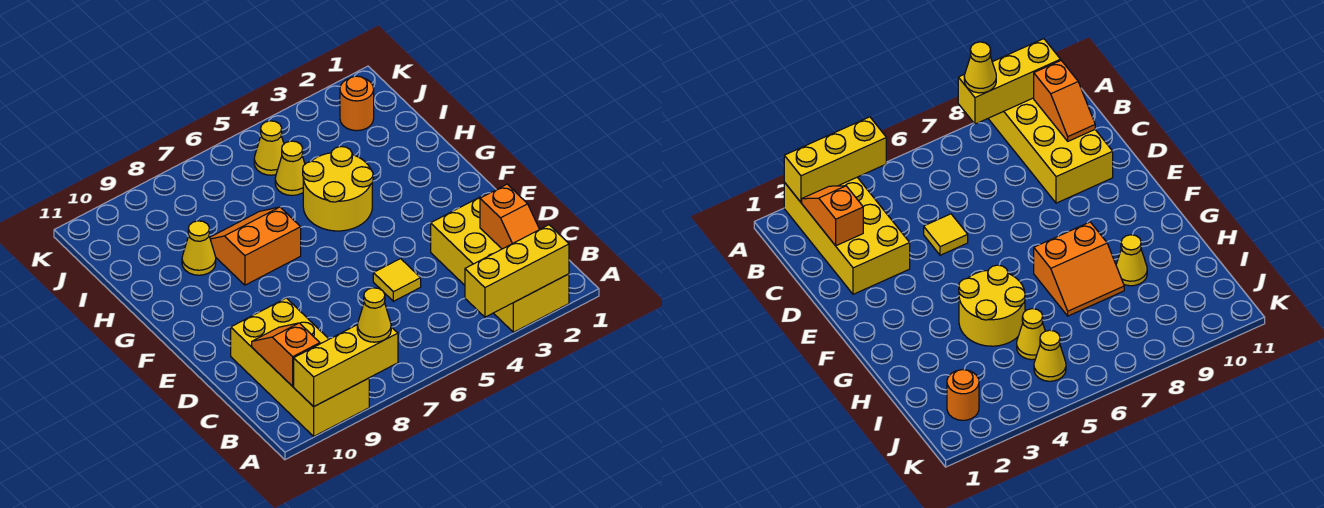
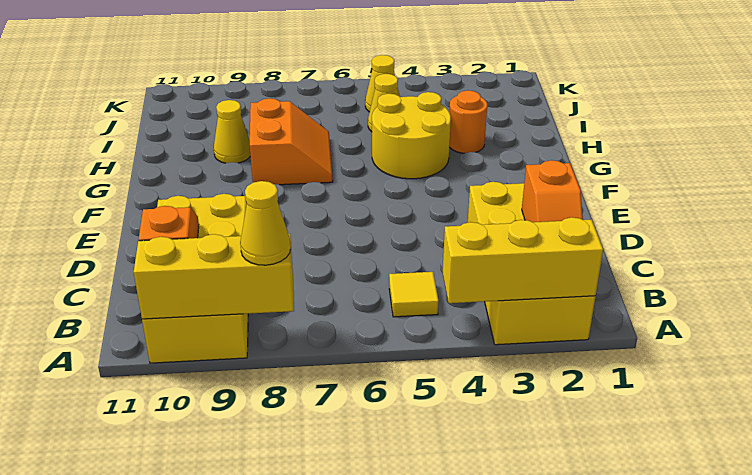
yellow tile D5 level 1 -> yellow tile B5 level 1
orange slope G7:H8 level 1 top G -> orange slope G7:H8 level 1 top 8
orange round brick J2 level 1 -> orange round brick H3 level 1

